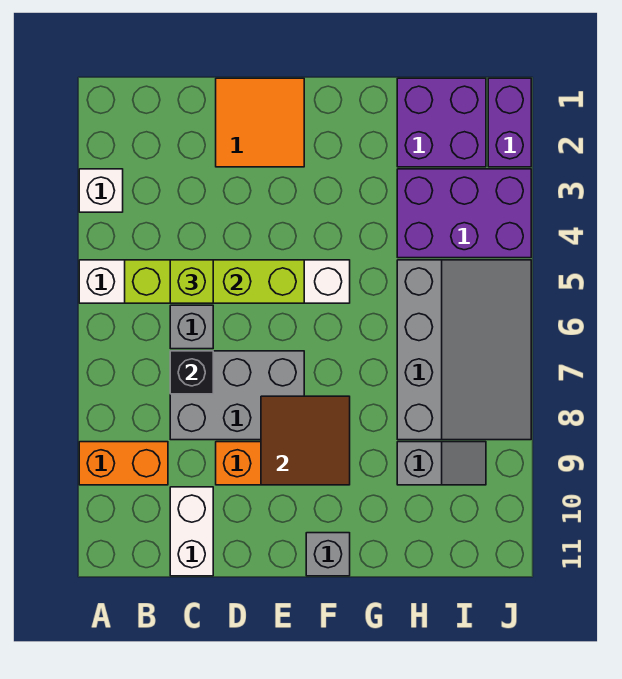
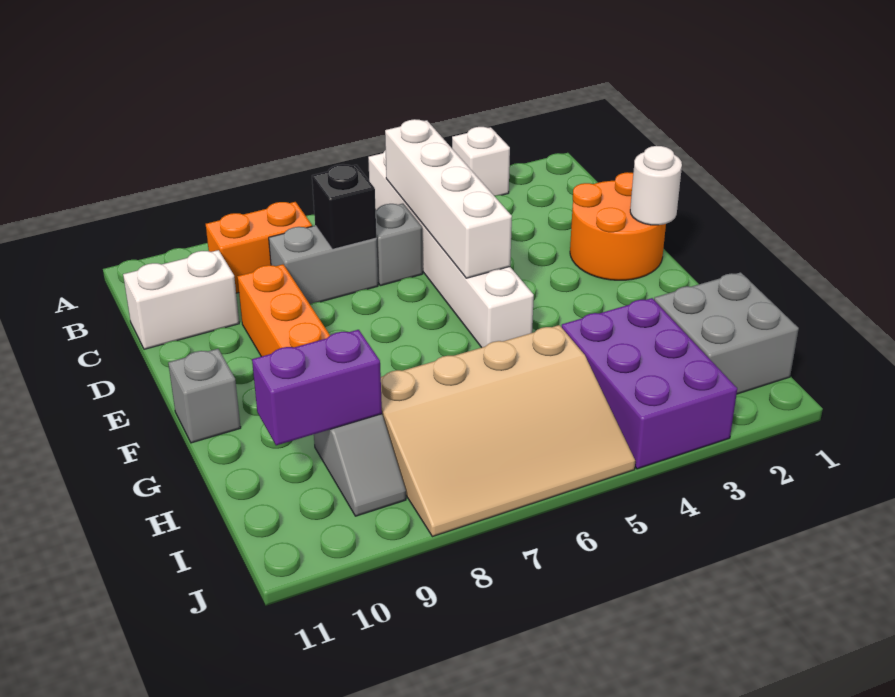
orange brick A9:B9 level 1 -> orange brick B8:B9 level 1
lime brick B5:E5 level 2 -> white brick B5:E5 level 2
lime brick C5 level 3 -> none
grey brick C7:E8 level 1 -> grey brick C7:C8 level 1
orange tile D1:E2 level 1 -> orange round brick D1:E2 level 1
none -> white round brick E1 level 2
brown tile E8:F9 level 2 -> none
purple brick H1:I2 level 1 -> grey brick H1:I2 level 1
grey slope H5:J8 level 1 top H -> tan slope H5:J8 level 1 top H
purple brick J1:J2 level 1 -> purple brick H9:H10 level 2

